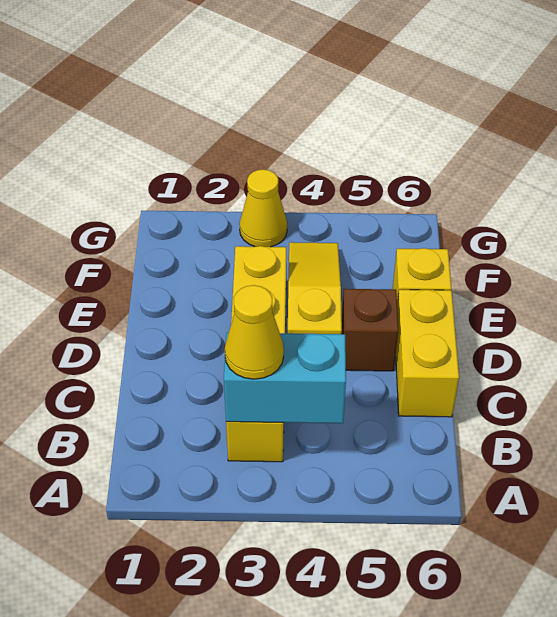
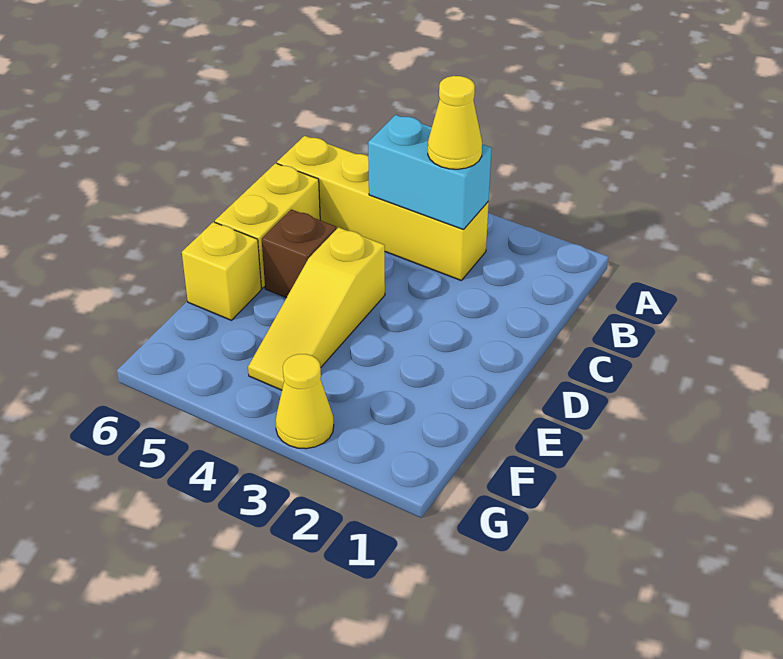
yellow brick B3:E3 level 1 -> yellow brick B3:B6 level 1

